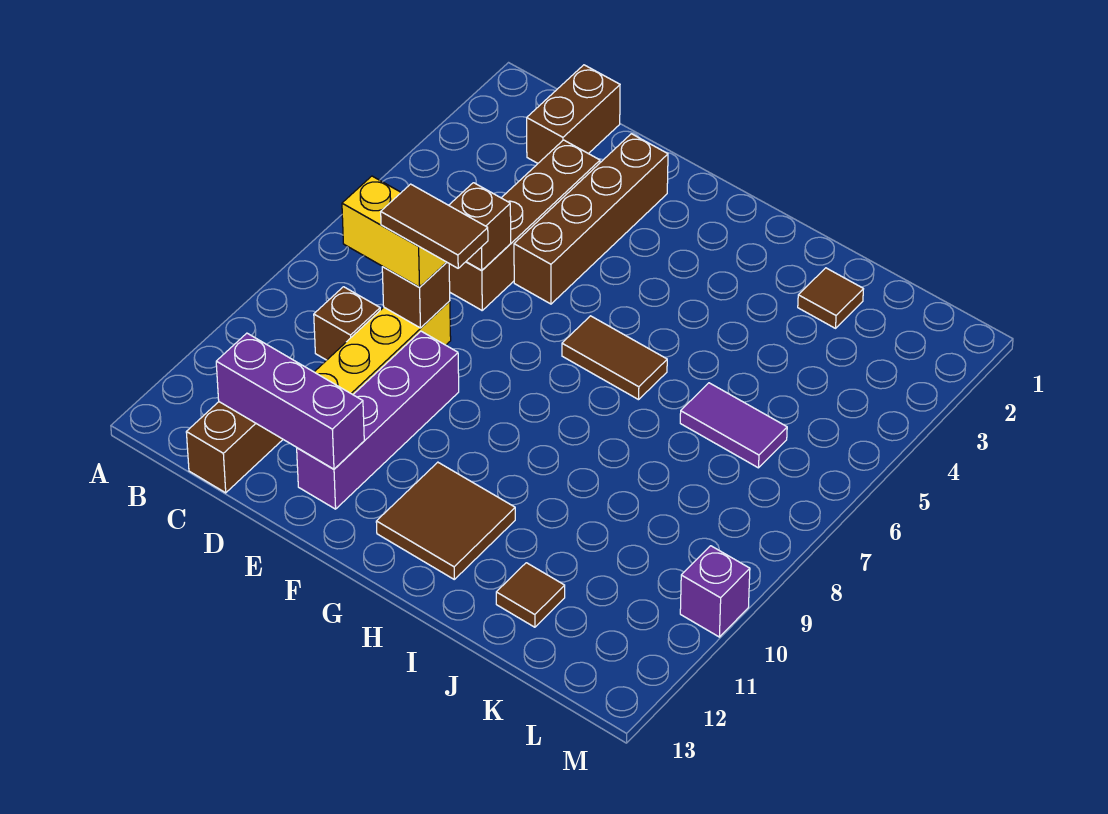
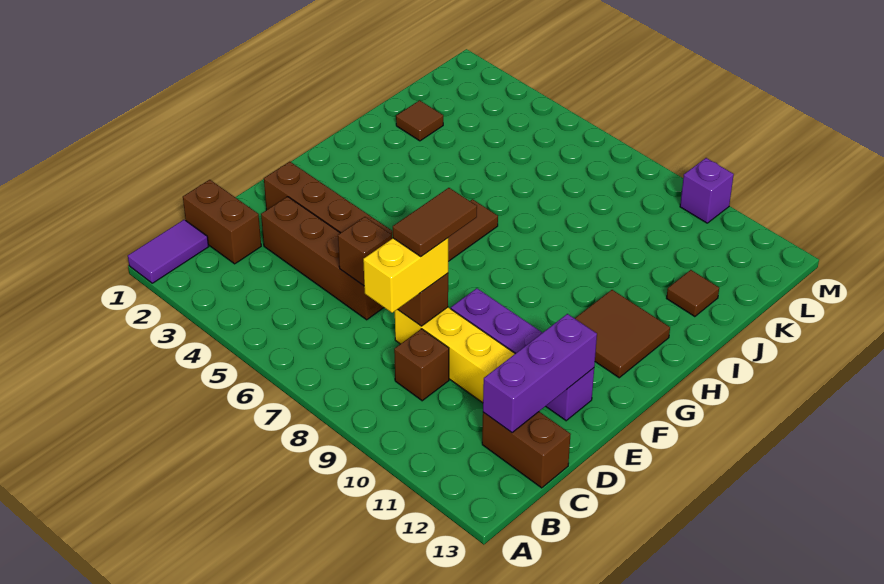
purple tile J6:K6 level 1 -> purple tile A1:B1 level 1

